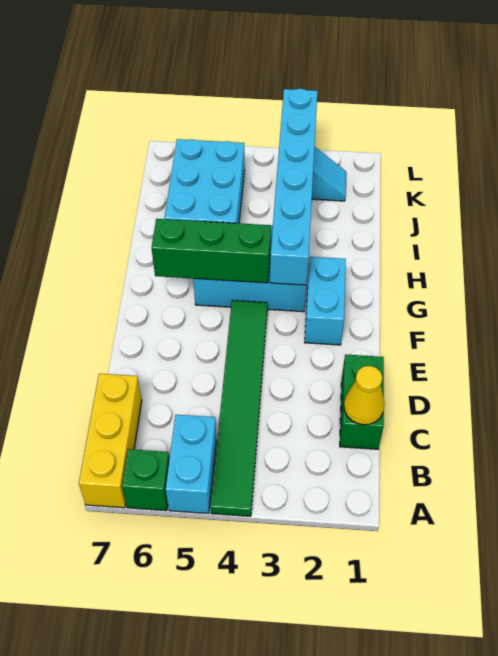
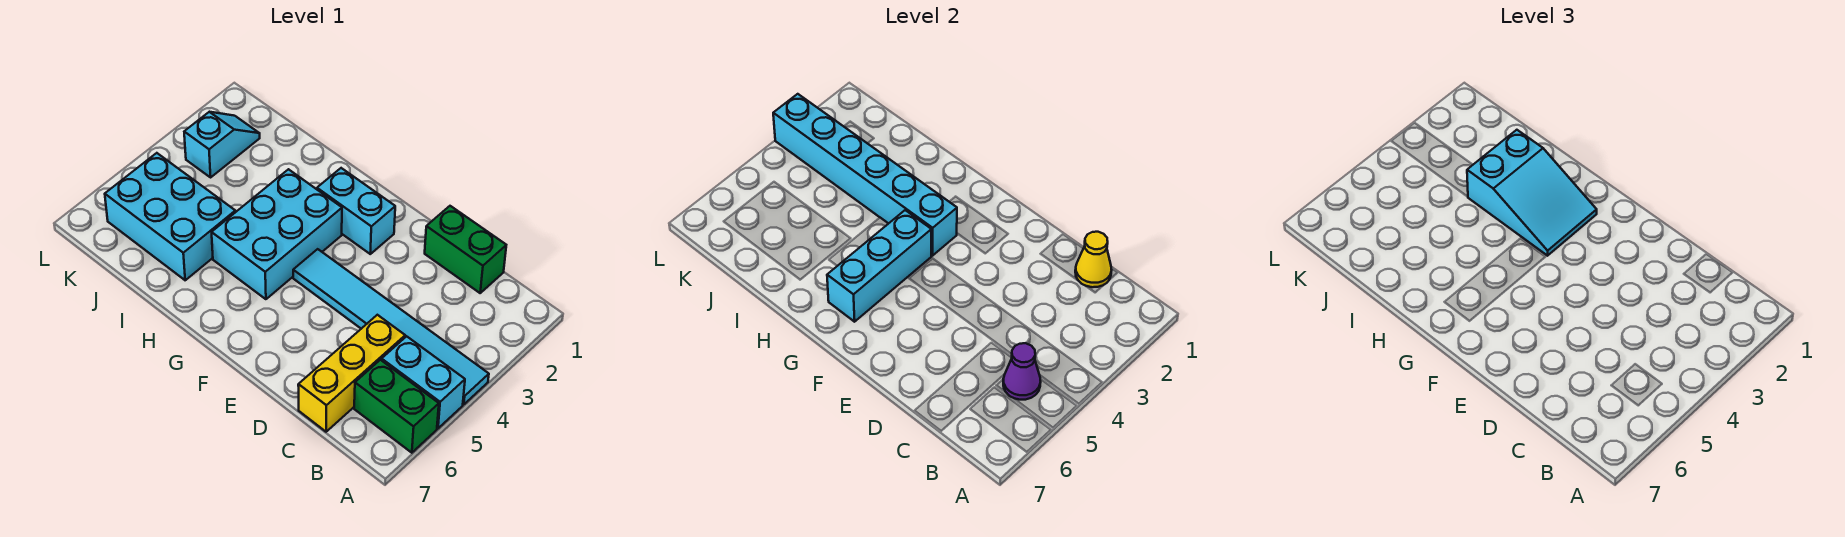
green tile A4:F4 level 1 -> cyan tile A4:F4 level 1
green brick A6 level 1 -> green brick A6:B6 level 1
yellow brick A7:C7 level 1 -> yellow brick C5:C7 level 1
none -> purple cone B5 level 2
none -> cyan slope G2:I3 level 3 top I
green brick G4:G6 level 2 -> cyan brick G4:G6 level 2

